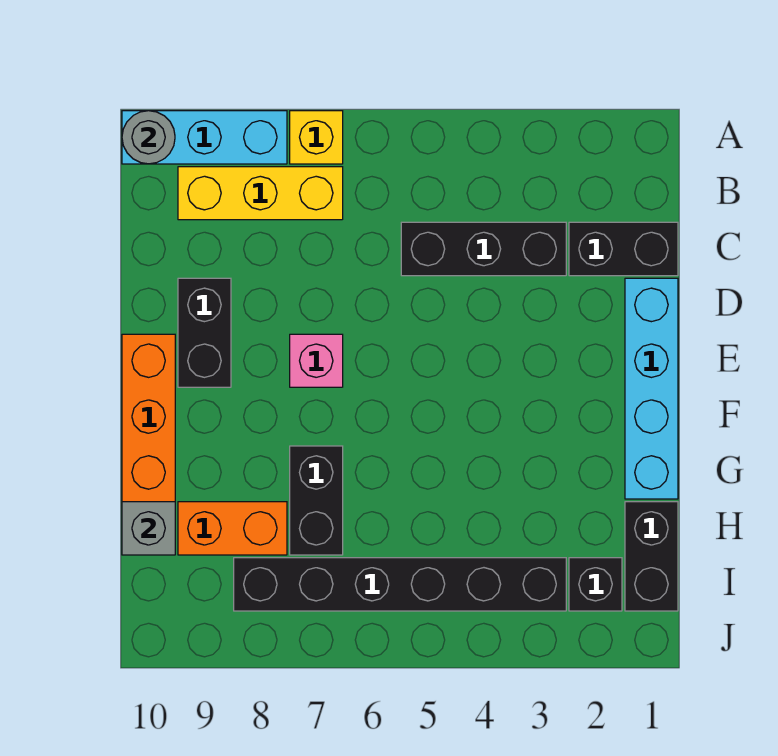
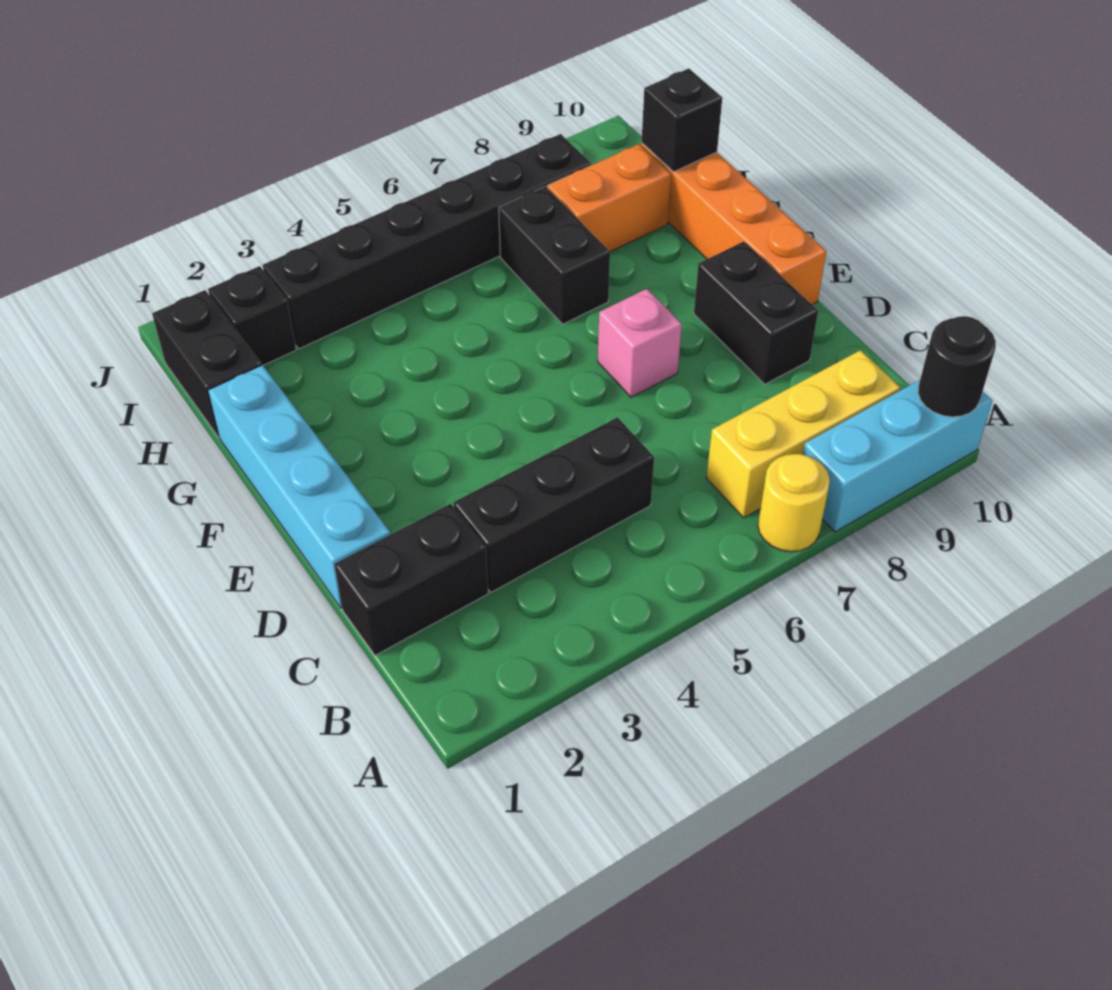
yellow brick A7 level 1 -> yellow round brick A7 level 1
grey round brick A10 level 2 -> black round brick A10 level 2
grey brick H10 level 2 -> black brick H10 level 2

